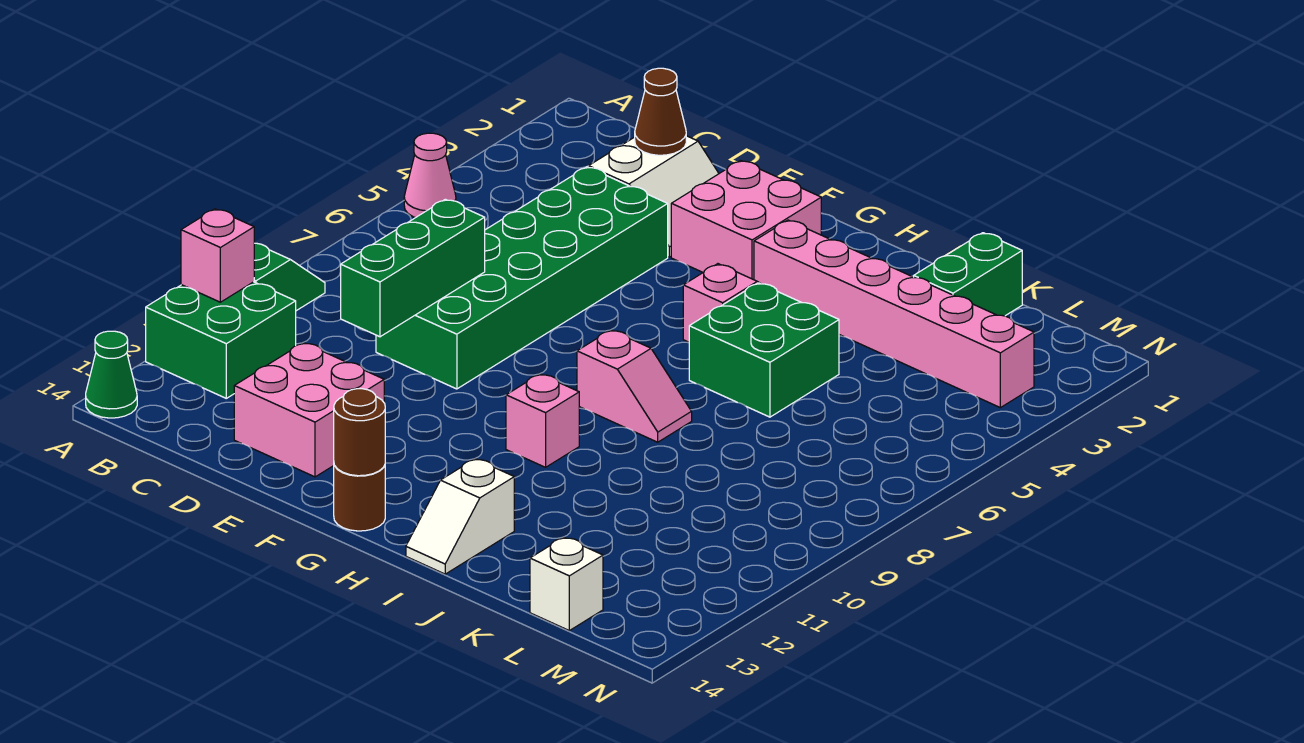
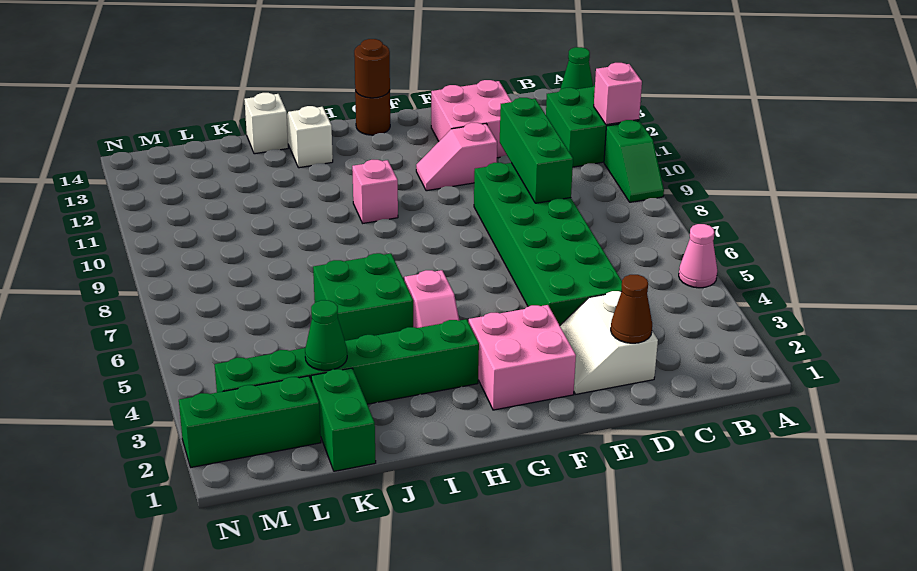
pink brick H3:M3 level 1 -> green brick H3:M3 level 1
pink slope H8:I8 level 1 top H -> pink slope E11:F11 level 1 top E
none -> green cone K3 level 2
none -> green brick L2:N2 level 1
white brick L14 level 1 -> white brick J14 level 1

